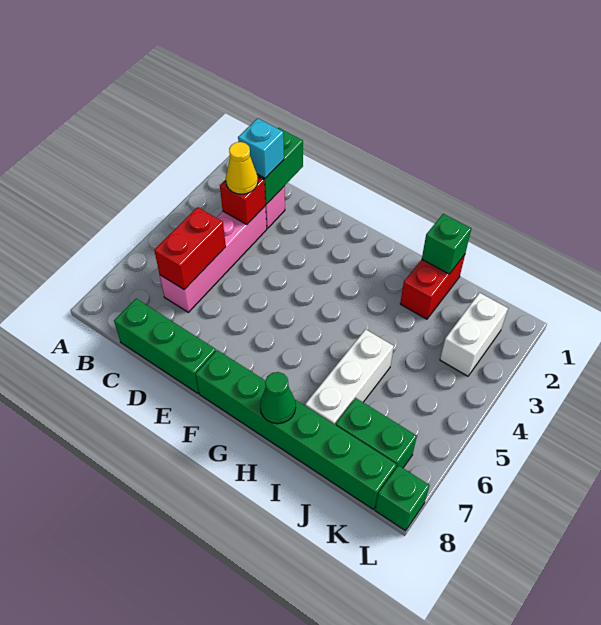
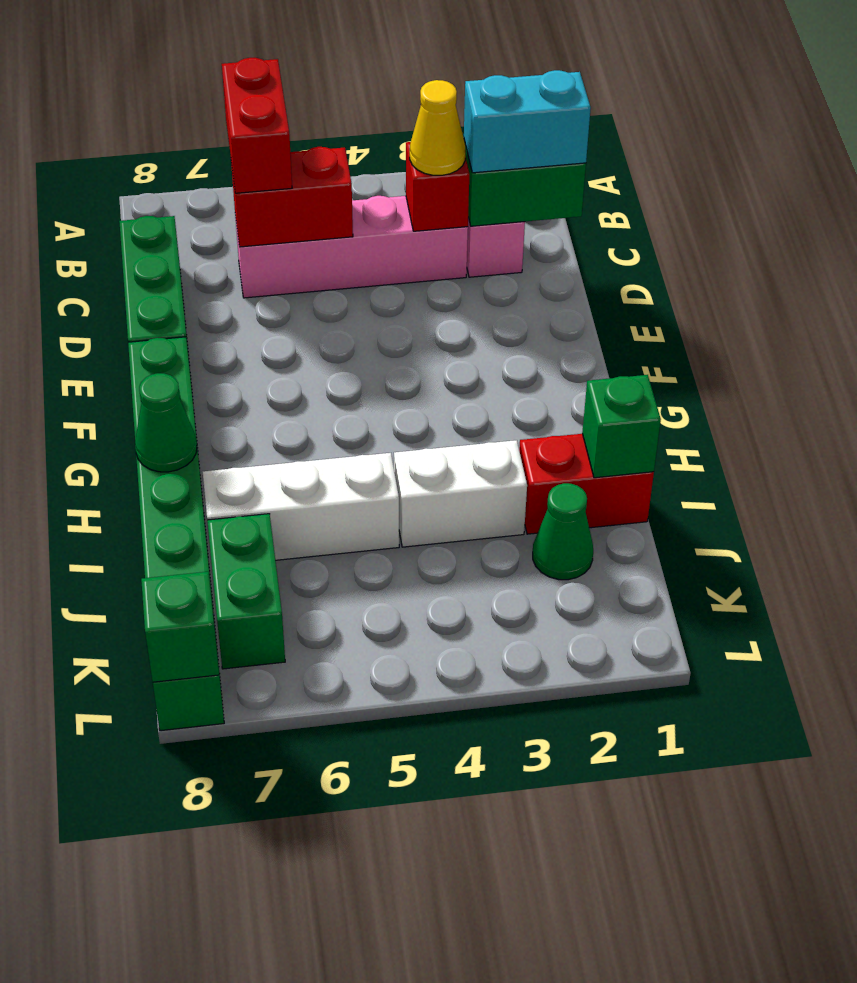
none -> red brick B6:C6 level 3
cyan brick C2 level 3 -> cyan brick C1:C2 level 3
none -> green cone J2 level 1
white brick K2:K3 level 1 -> white brick I3:I4 level 1
none -> green brick L8 level 2

